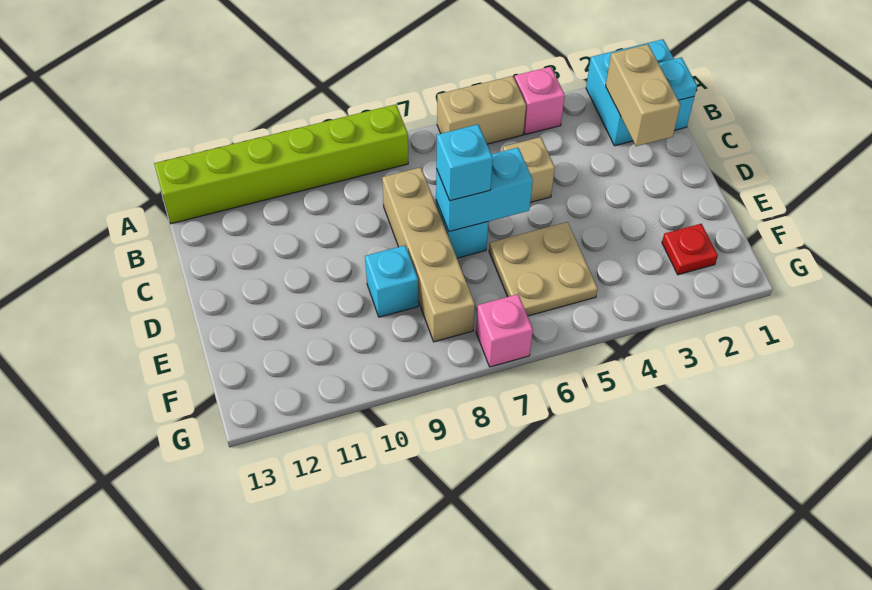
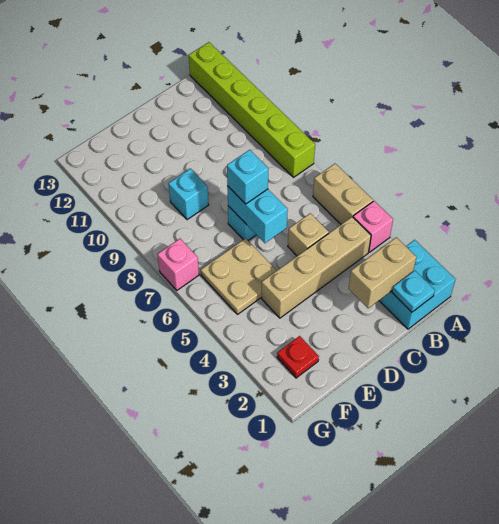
tan brick C8:F8 level 1 -> tan brick B4:E4 level 1

